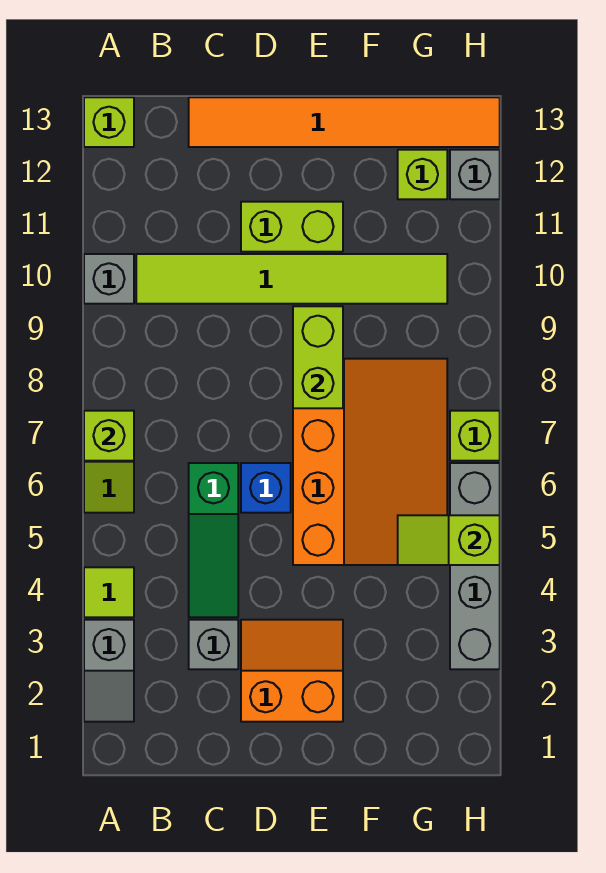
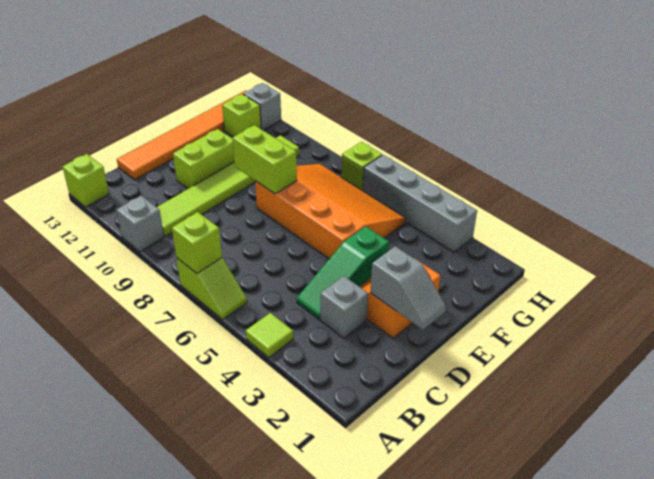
grey slope A2:A3 level 1 top 3 -> grey slope D1:D2 level 2 top 2
green slope C4:C6 level 1 top 6 -> green slope C4:E4 level 1 top E
blue brick D6 level 1 -> none
lime slope G5:H5 level 2 top H -> none

